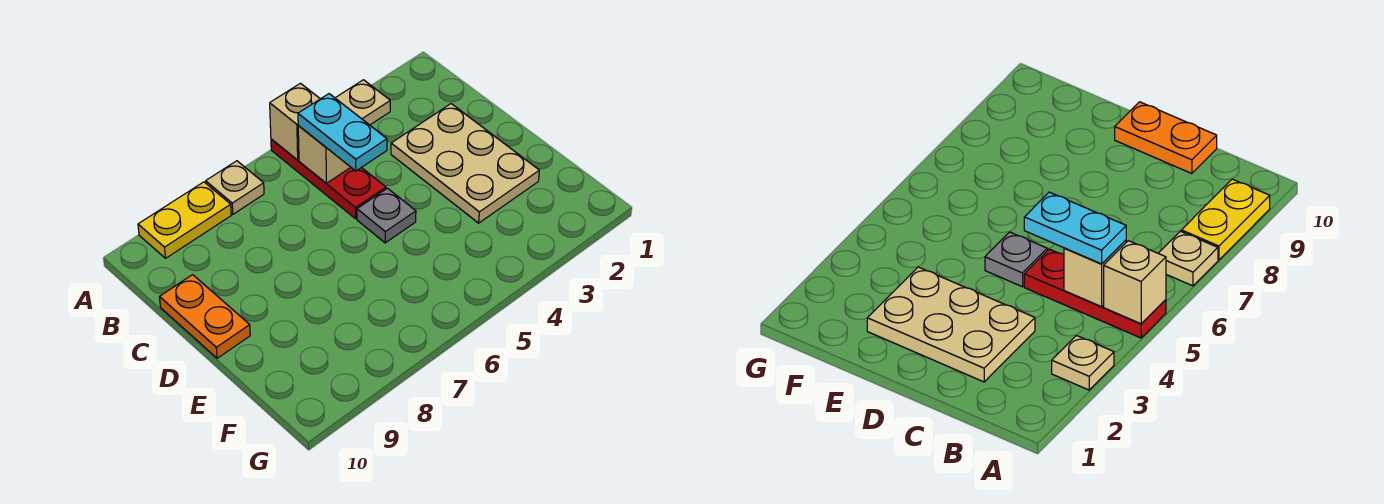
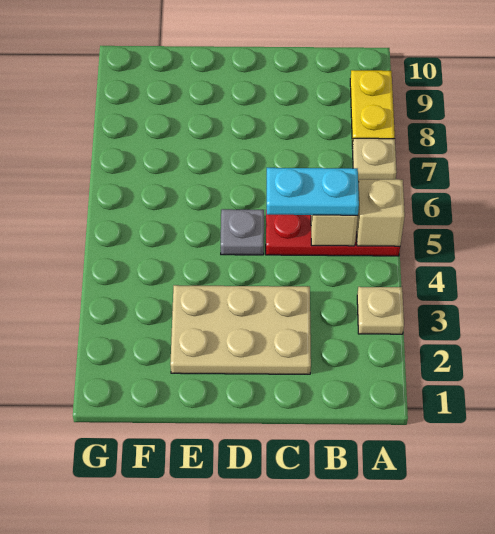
orange plate C10:D10 level 1 -> none

